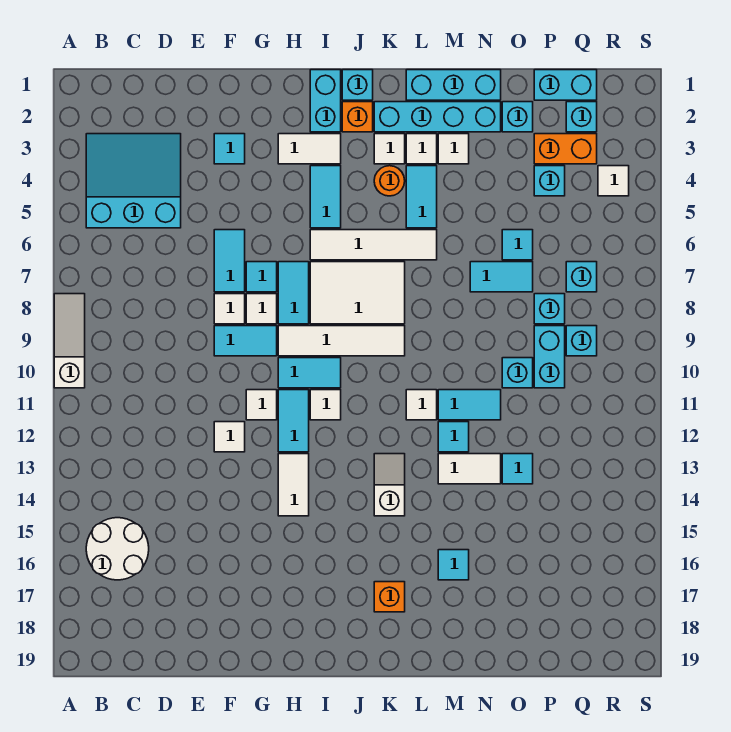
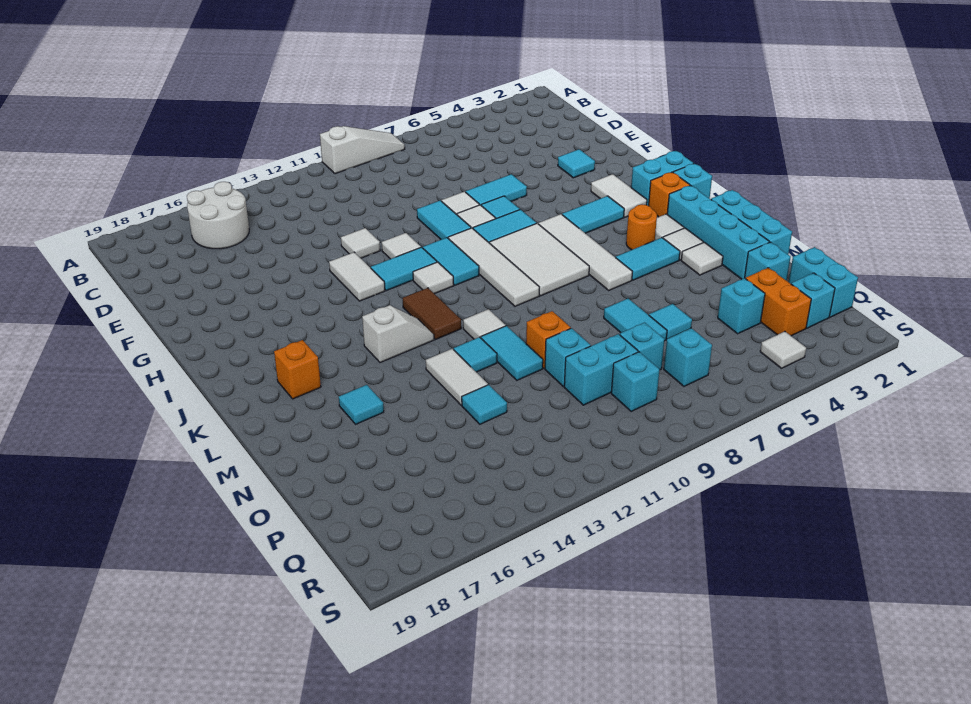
cyan slope B3:D5 level 1 top 5 -> none
white tile H13:H14 level 1 -> white tile G13:H13 level 1
none -> brown tile J12:K12 level 1
none -> orange brick N10 level 1

